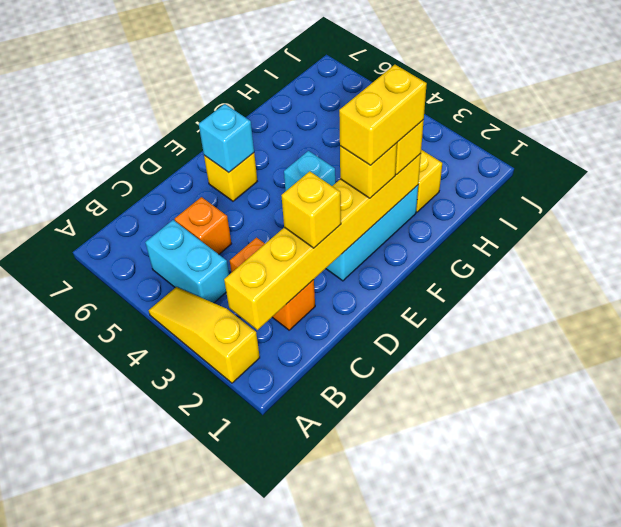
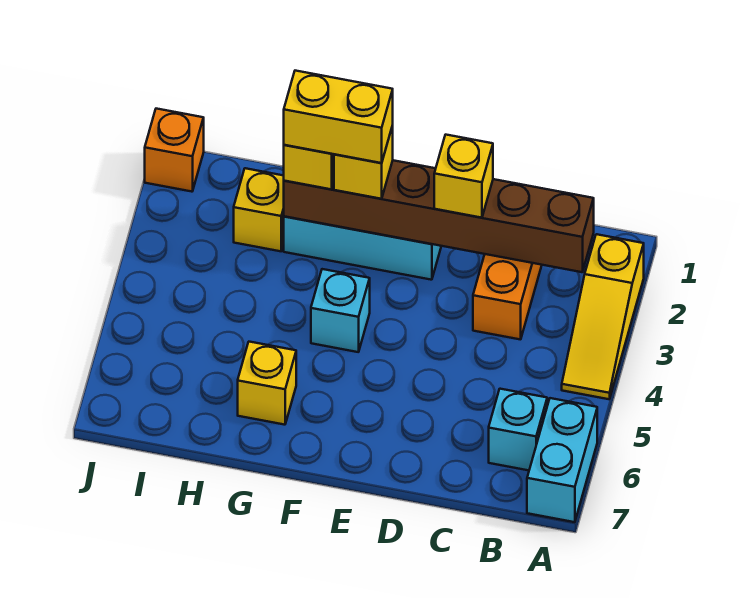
yellow brick B2:G2 level 2 -> brown brick B2:G2 level 2
cyan brick B4:B5 level 1 -> cyan brick A6:A7 level 1
orange brick C5 level 1 -> orange brick J1 level 1
yellow brick E6 level 1 -> yellow brick G6 level 1
cyan brick E6 level 2 -> cyan brick B6 level 1

